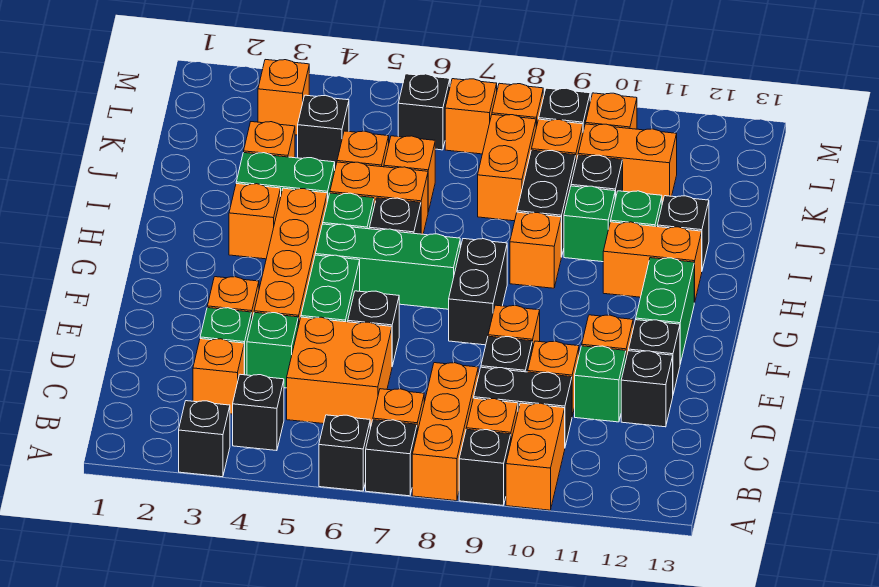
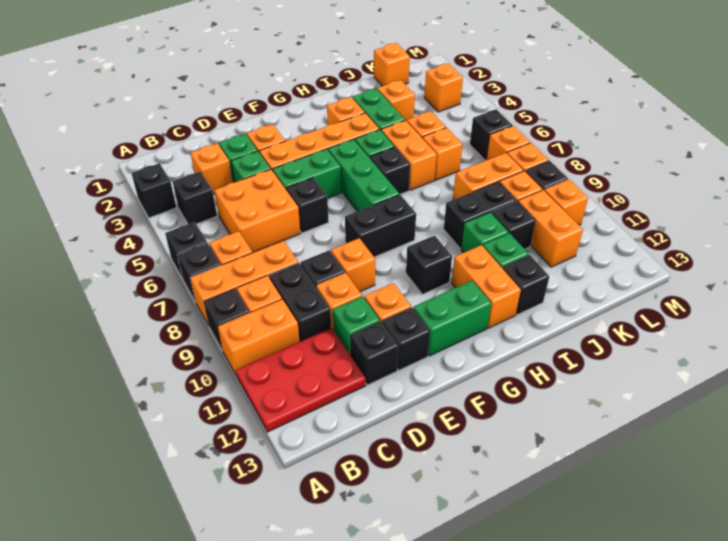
none -> red plate A11:C12 level 1
orange brick H9 level 1 -> orange brick K1 level 1
black brick K4 level 1 -> black brick G10 level 1

